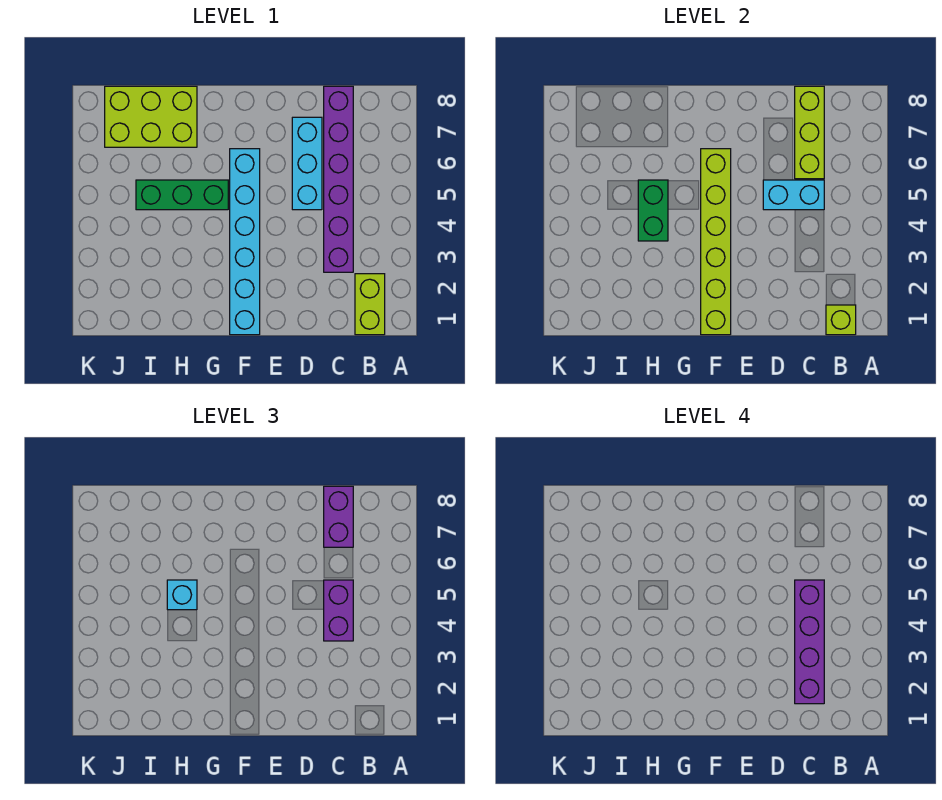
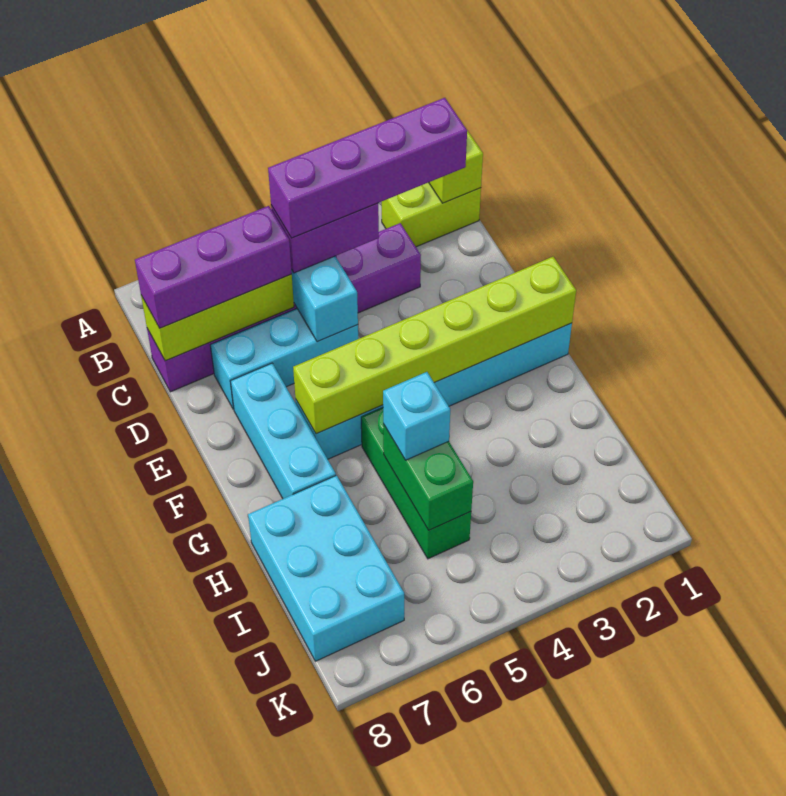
purple brick C7:C8 level 3 -> purple brick C6:C8 level 3
none -> cyan brick E7:G7 level 1
green brick H4:H5 level 2 -> green brick H5:I5 level 2
lime brick H7:J8 level 1 -> cyan brick H7:J8 level 1

